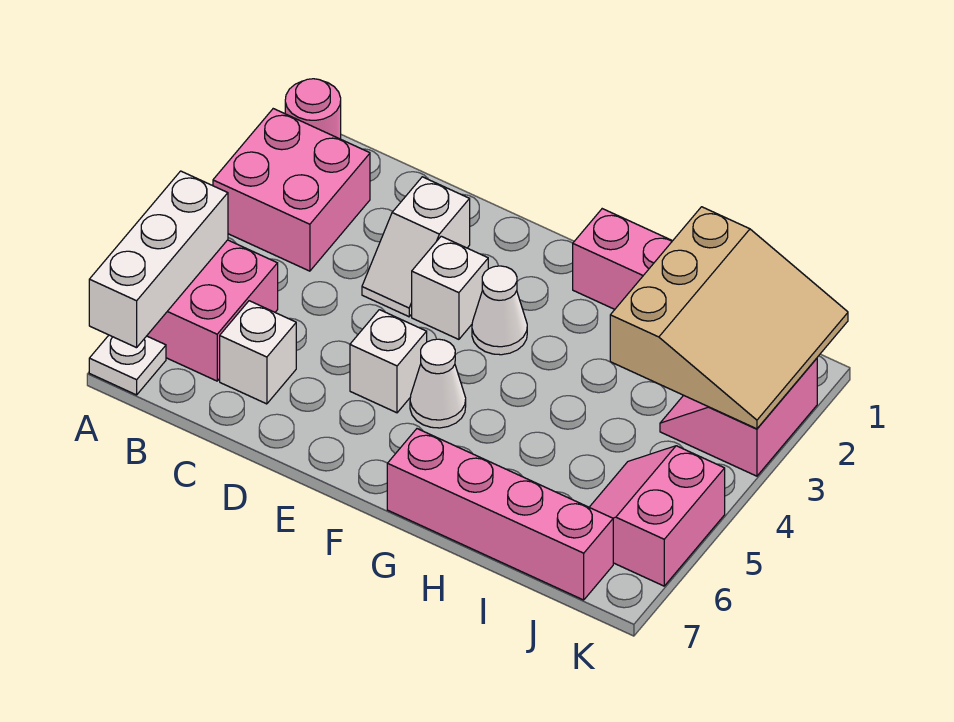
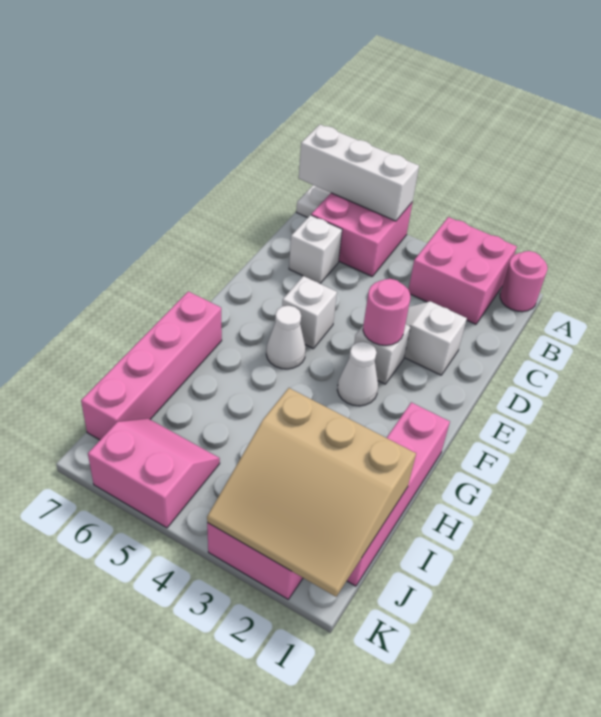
none -> pink round brick E3 level 2

